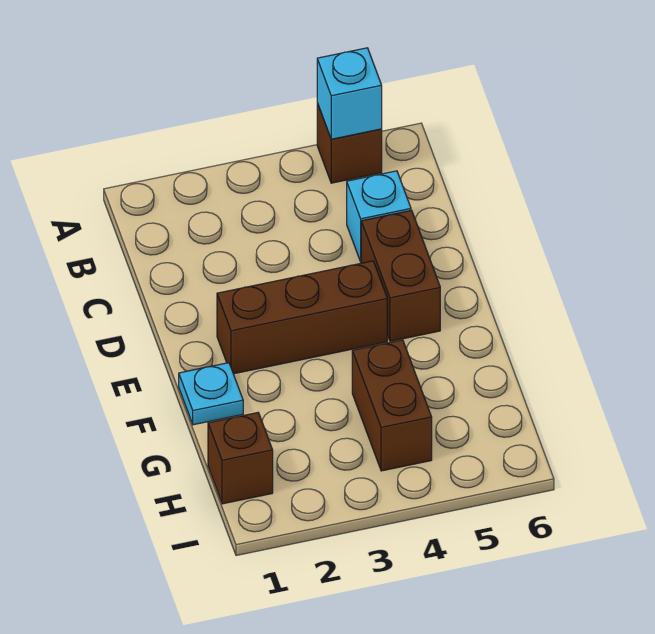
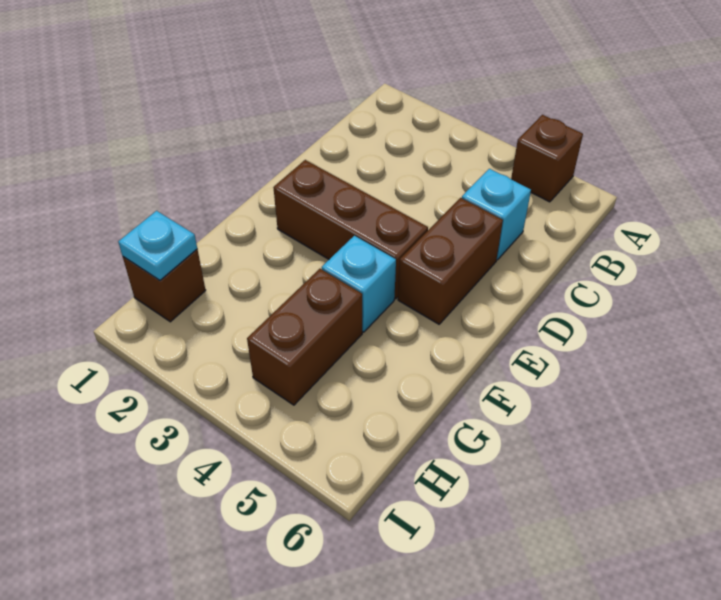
cyan brick A5 level 2 -> cyan brick F4 level 1
cyan plate F1 level 1 -> cyan plate H1 level 2

